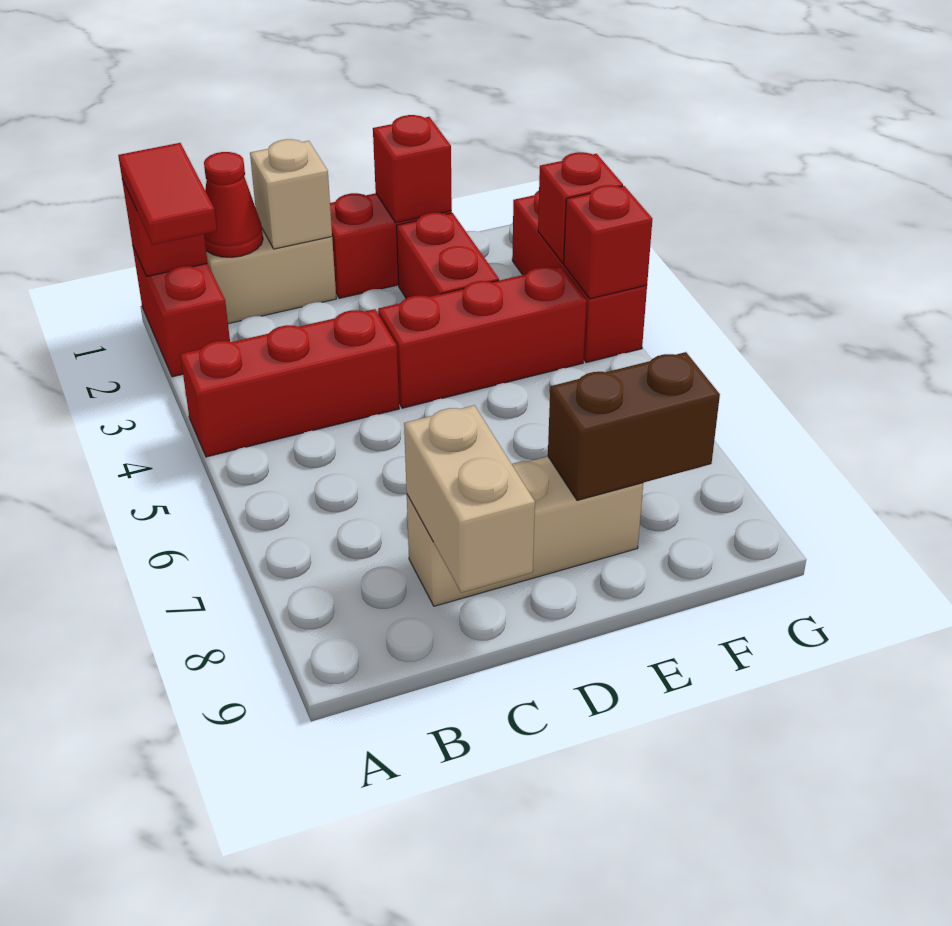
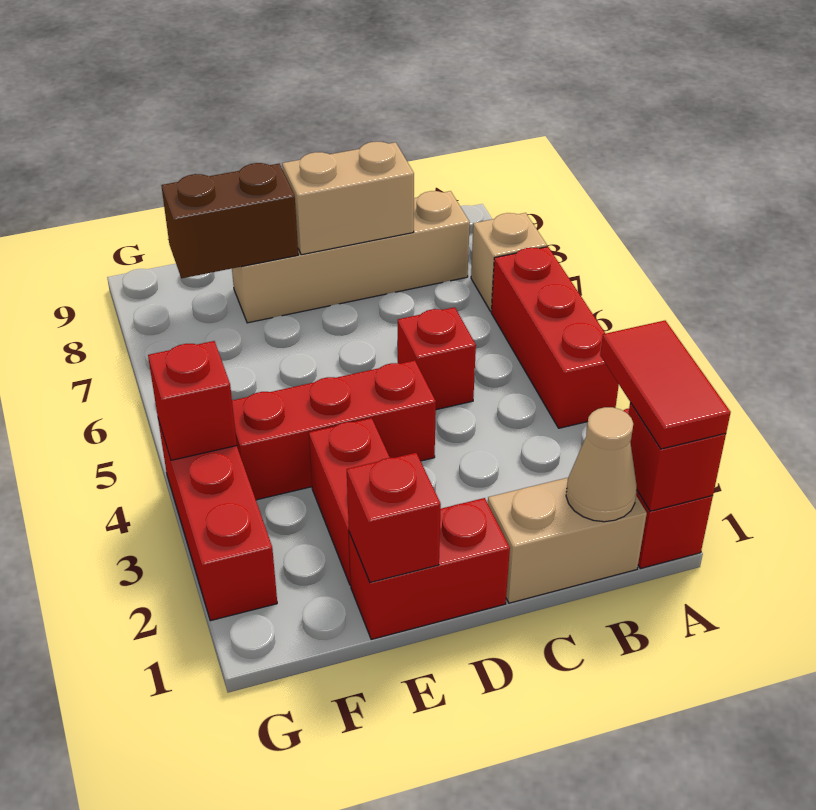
red brick A4:C4 level 1 -> red brick A4:A6 level 1
red cone B1 level 2 -> tan cone B1 level 2
tan brick C1 level 2 -> tan brick A7 level 1
tan brick C8:E8 level 1 -> tan brick B8:E8 level 1
tan brick C8:C9 level 2 -> tan brick C8:D8 level 2
red brick G3 level 2 -> red brick C5 level 1

